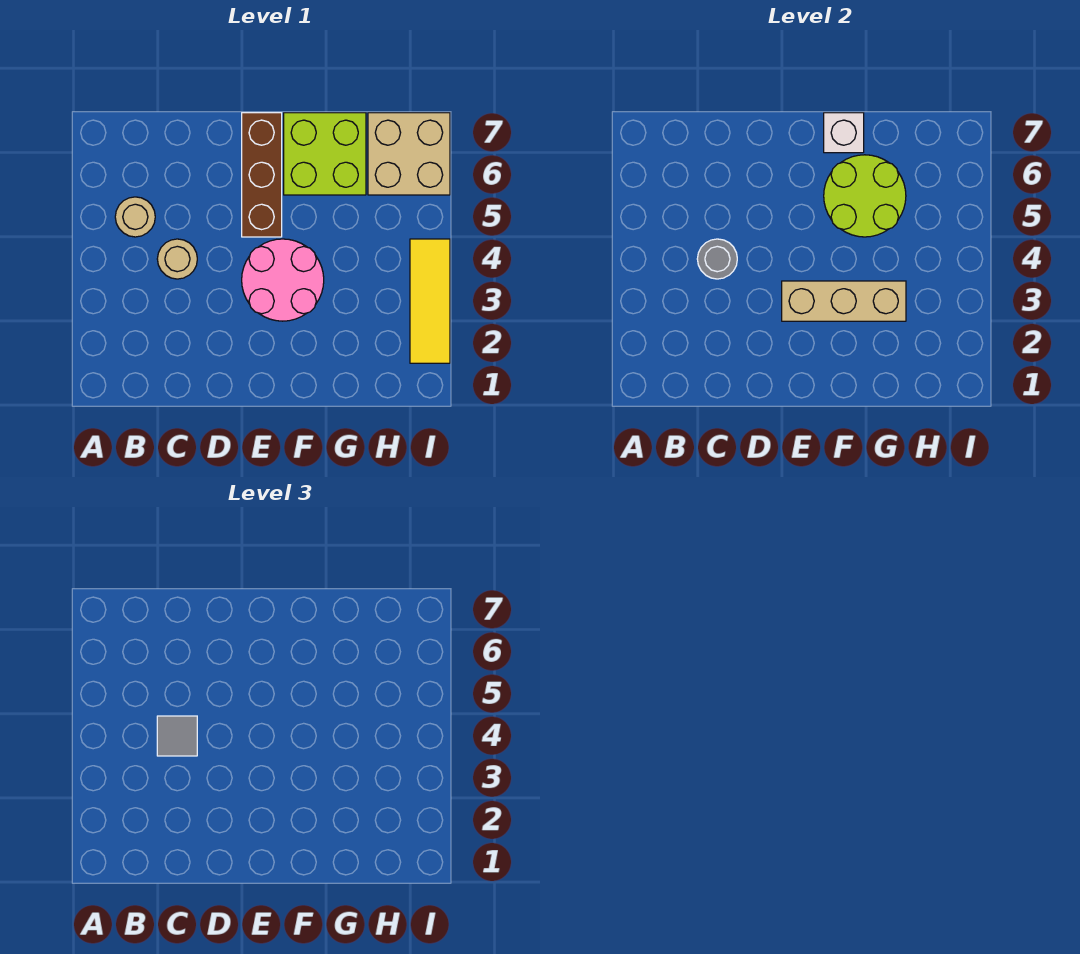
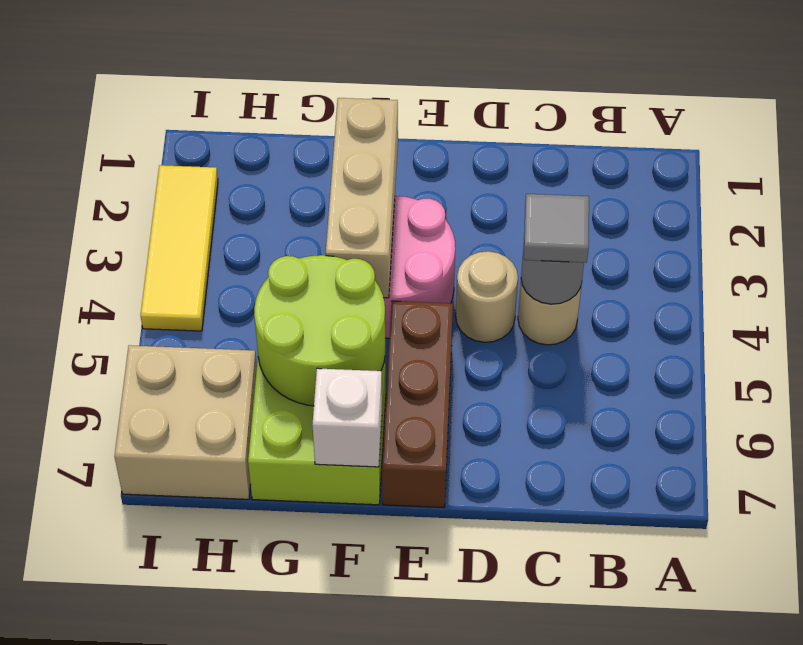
tan round brick B5 level 1 -> tan round brick D4 level 1
tan brick E3:G3 level 2 -> tan brick F2:F4 level 2

